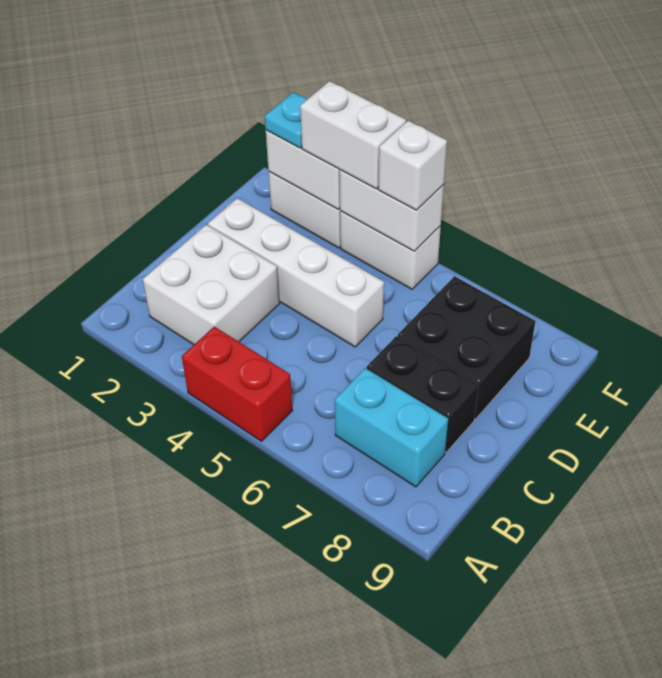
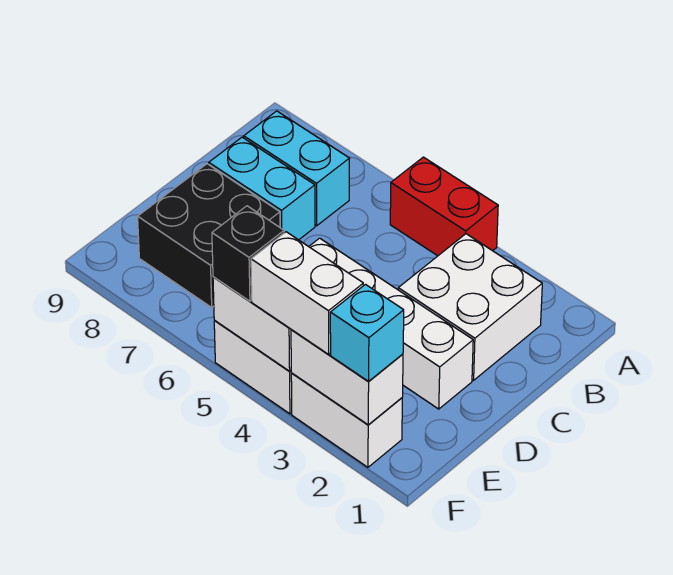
black brick C7:C8 level 1 -> cyan brick C7:C8 level 1
cyan plate F2 level 3 -> cyan brick F2 level 3
white brick F5 level 3 -> black brick F5 level 3

